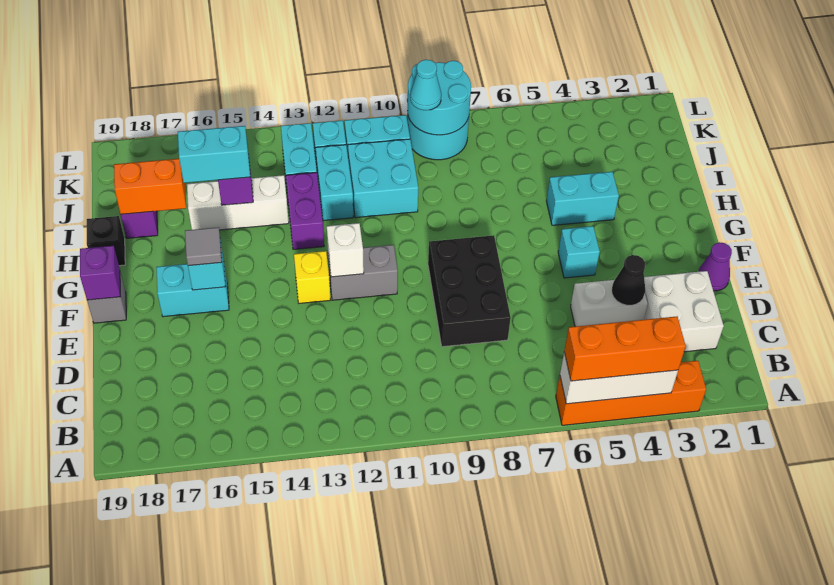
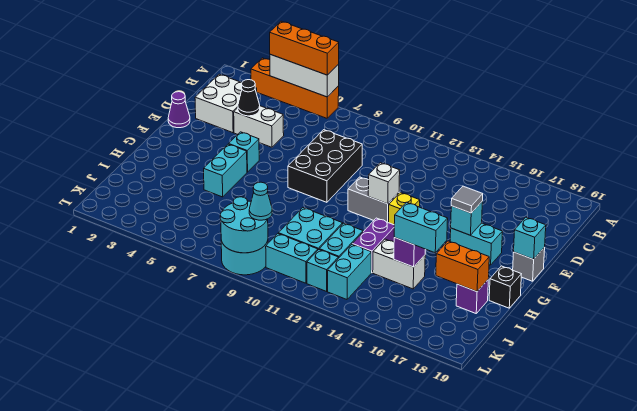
purple brick F19 level 2 -> cyan brick F19 level 2
cyan brick H4:H5 level 1 -> cyan brick G5:H5 level 1
white brick I14:I16 level 1 -> white brick I14:I15 level 1

